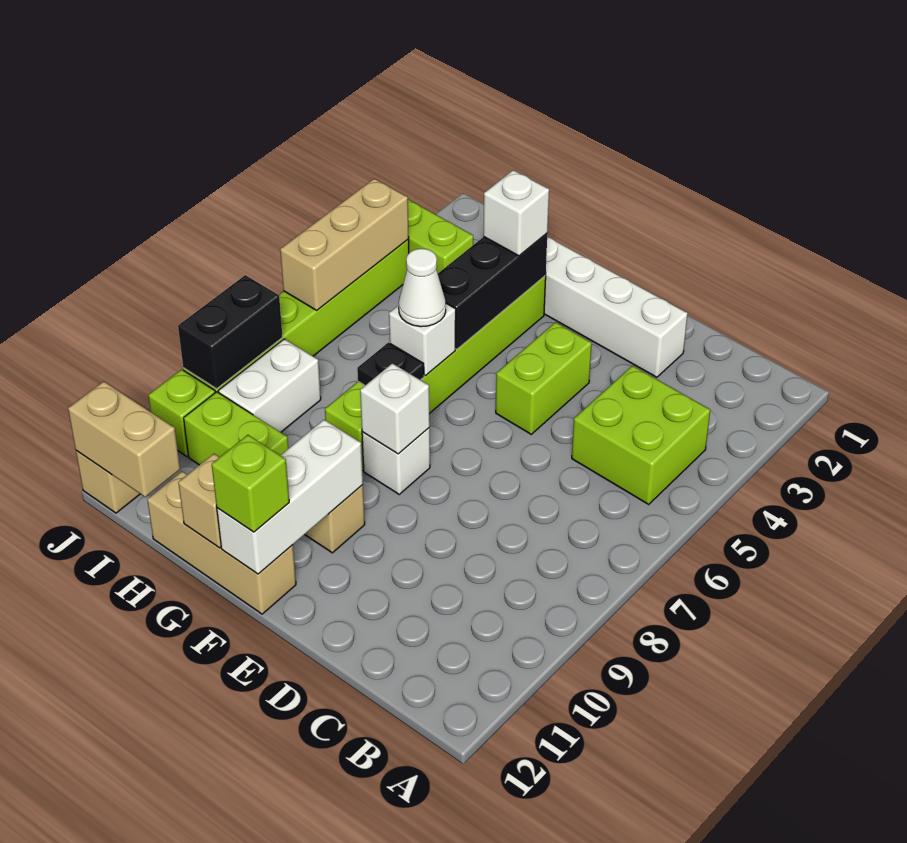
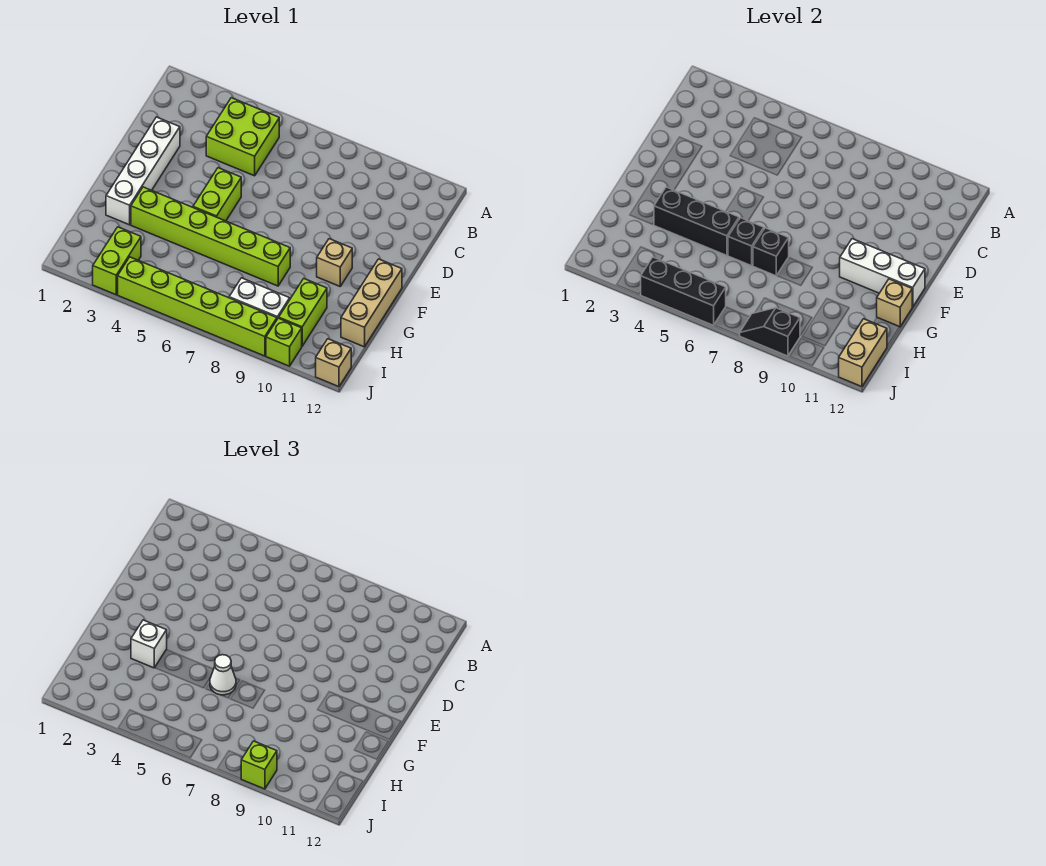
lime brick E4:E5 level 1 -> lime brick E5:F5 level 1
white brick F8 level 1 -> none
white brick F8 level 2 -> none
lime brick F12 level 3 -> lime brick J9 level 3
white brick G6 level 2 -> black brick G6 level 2
black plate G7 level 2 -> black brick G7 level 2
tan brick J4:J6 level 2 -> black brick J4:J6 level 2
black brick J8:J9 level 2 -> black slope J8:J9 level 2 top 9

